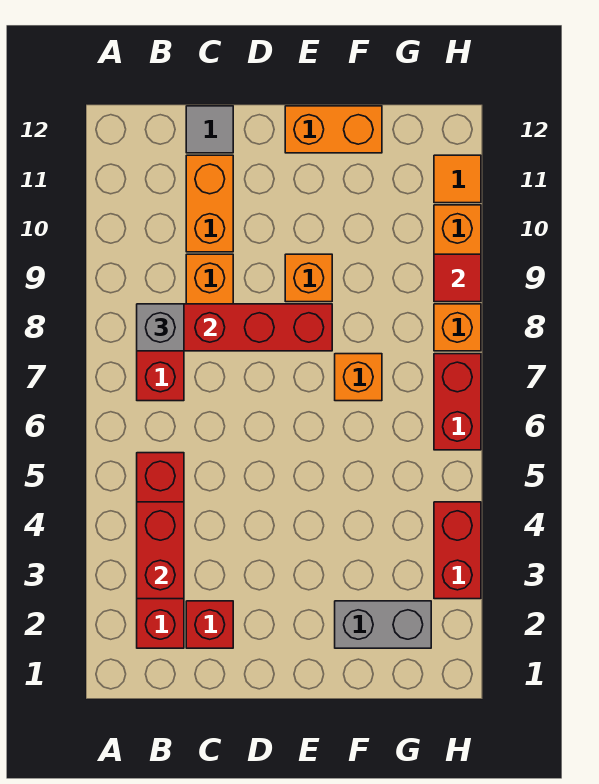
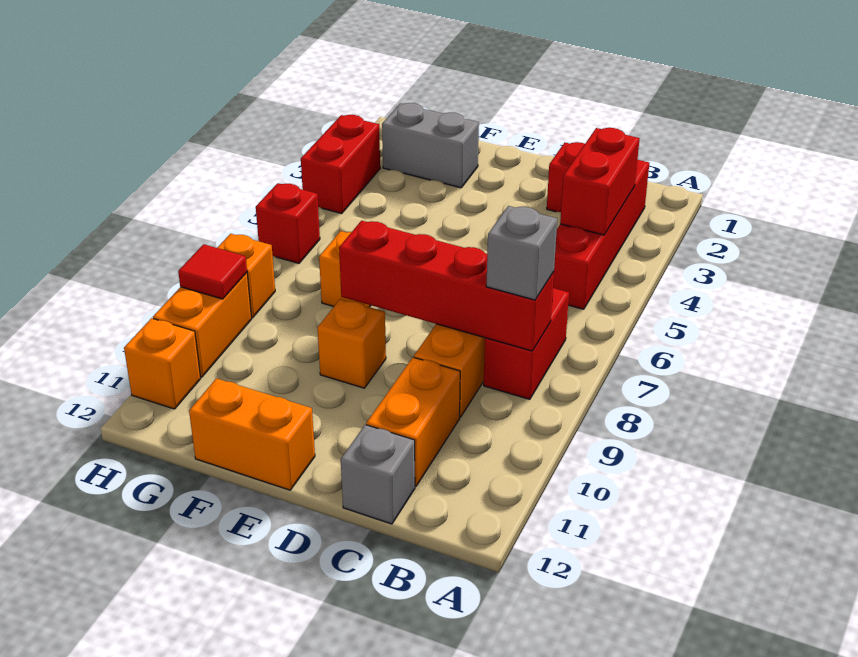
grey tile C12 level 1 -> grey brick C12 level 1
red brick H6:H7 level 1 -> red brick H6 level 1
orange tile H11 level 1 -> orange brick H11 level 1

